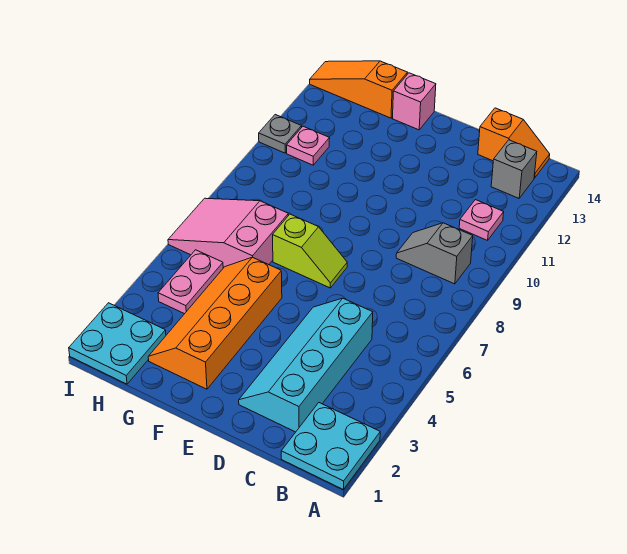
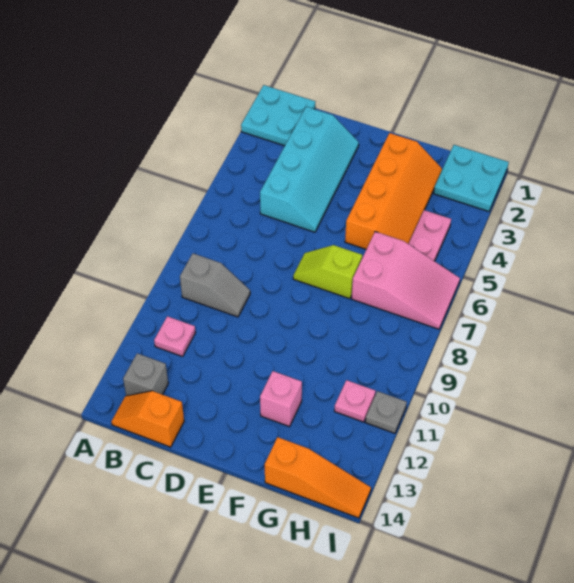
pink brick F14 level 1 -> pink brick F12 level 1

